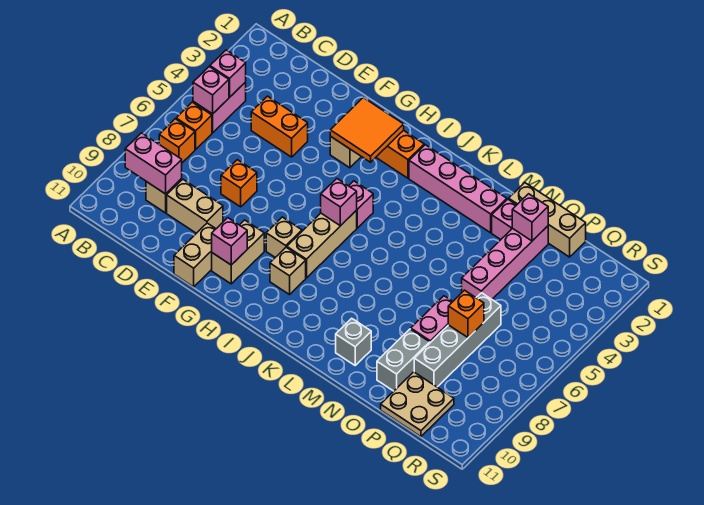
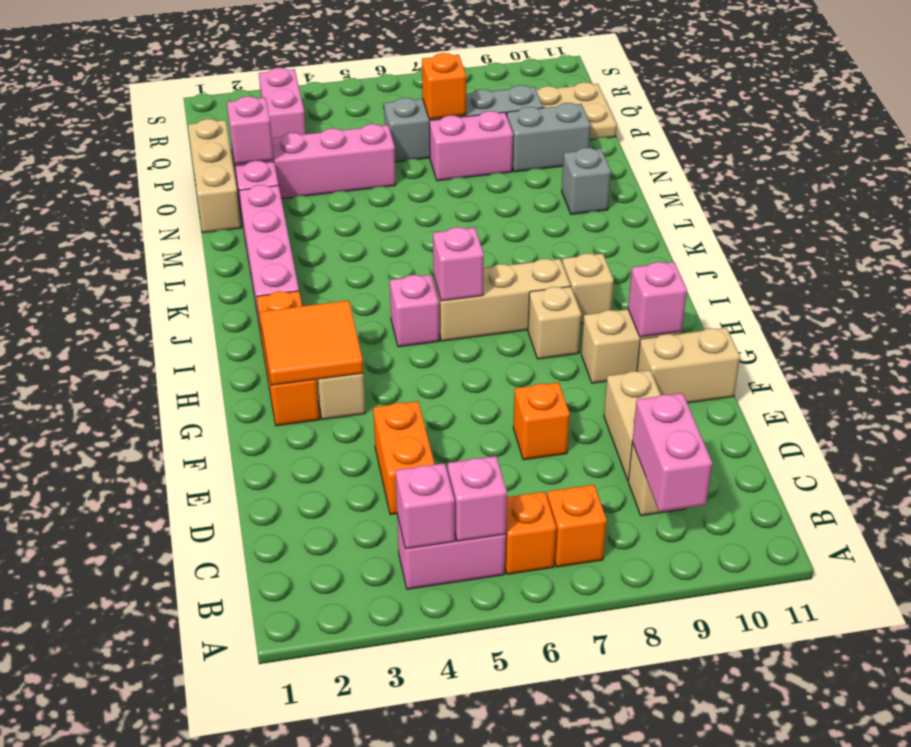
none -> pink brick Q3:R3 level 1

